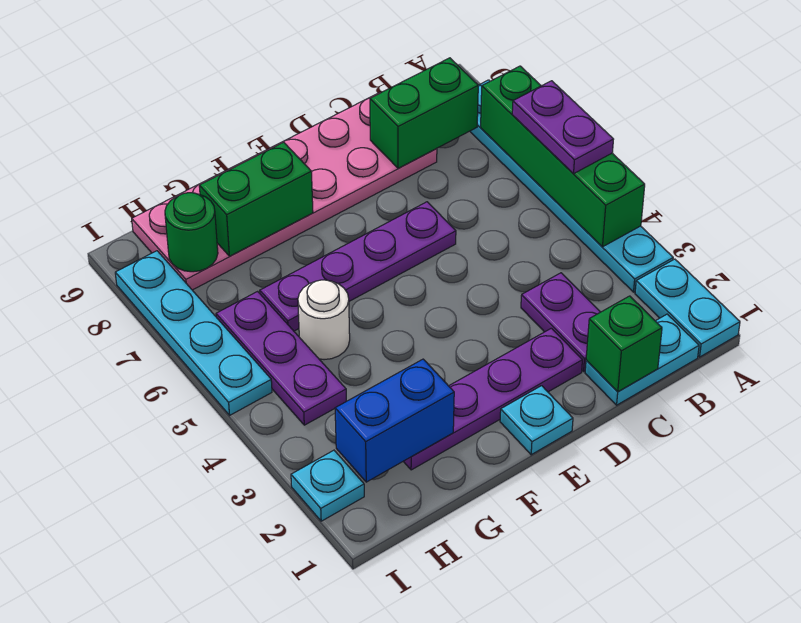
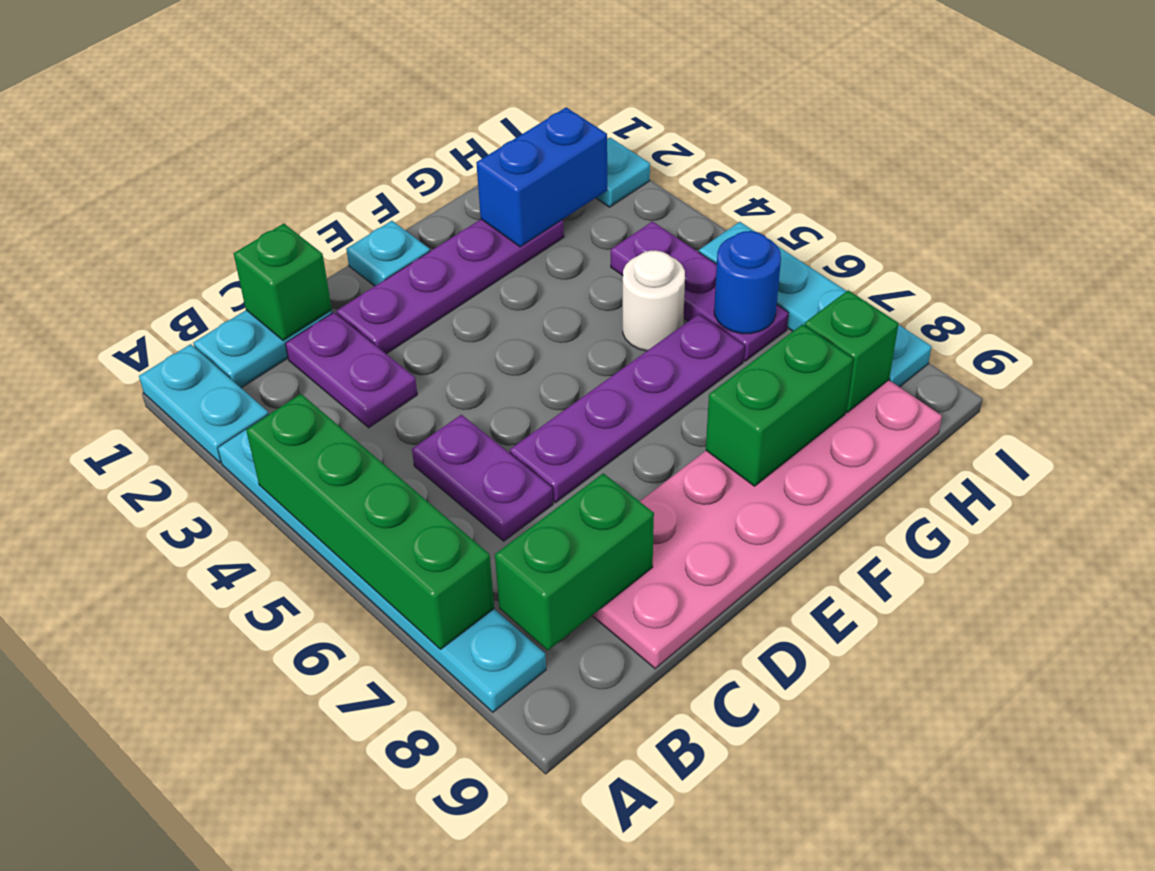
purple plate A5:A6 level 3 -> purple plate C5:C6 level 1
none -> blue round brick H6 level 2
green round brick H8 level 2 -> green brick H8 level 2

